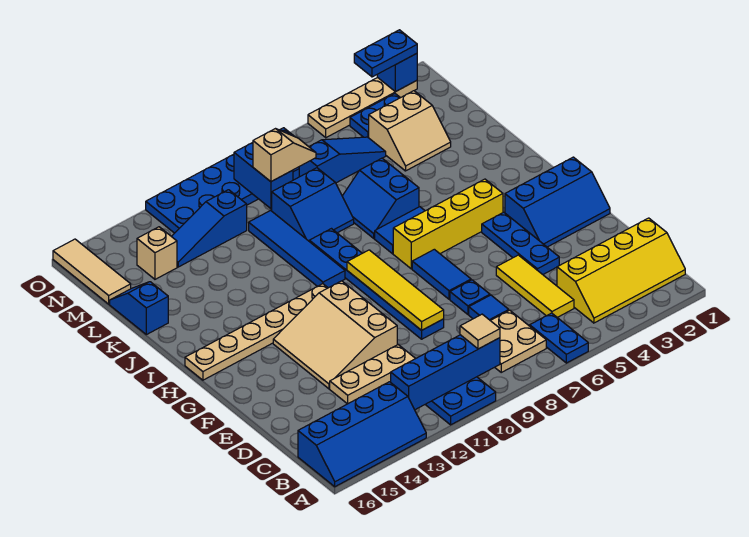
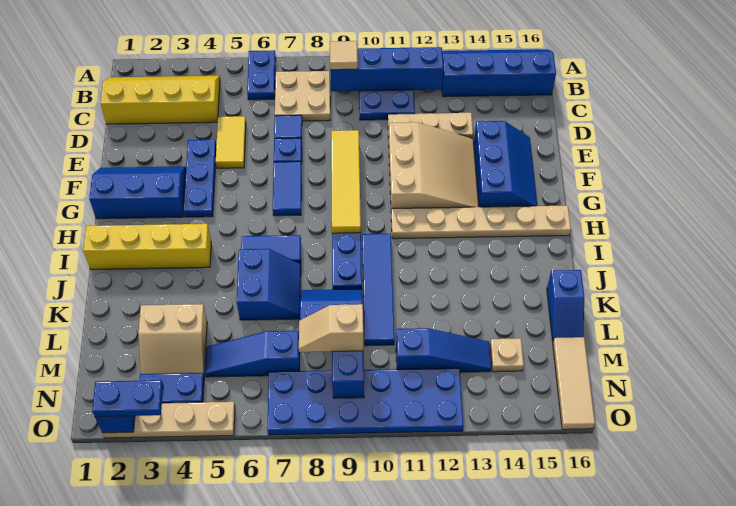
yellow tile C5:E5 level 1 -> yellow tile D5:E5 level 1
none -> blue slope E14:G15 level 1 top 14
yellow brick H4:H7 level 1 -> yellow brick I1:I4 level 1
tan slope L3:M4 level 1 top M -> tan slope L3:M4 level 1 top L
tan brick M14 level 1 -> tan plate M14 level 1

